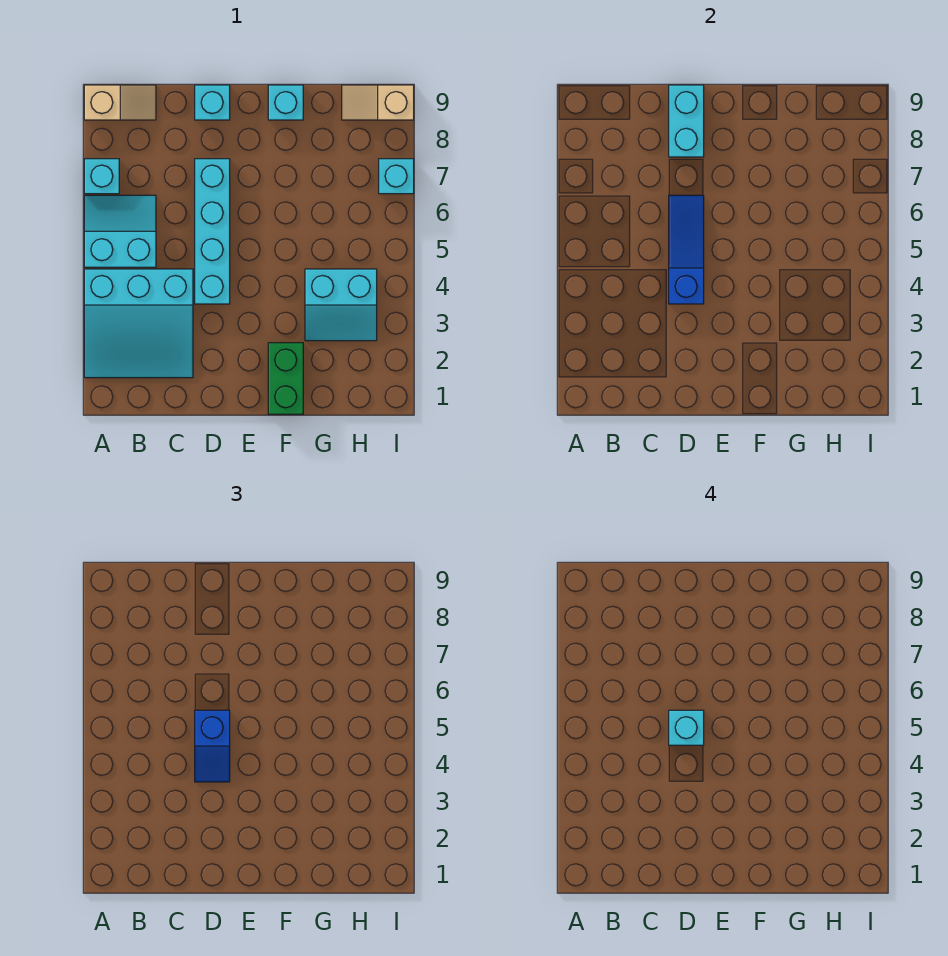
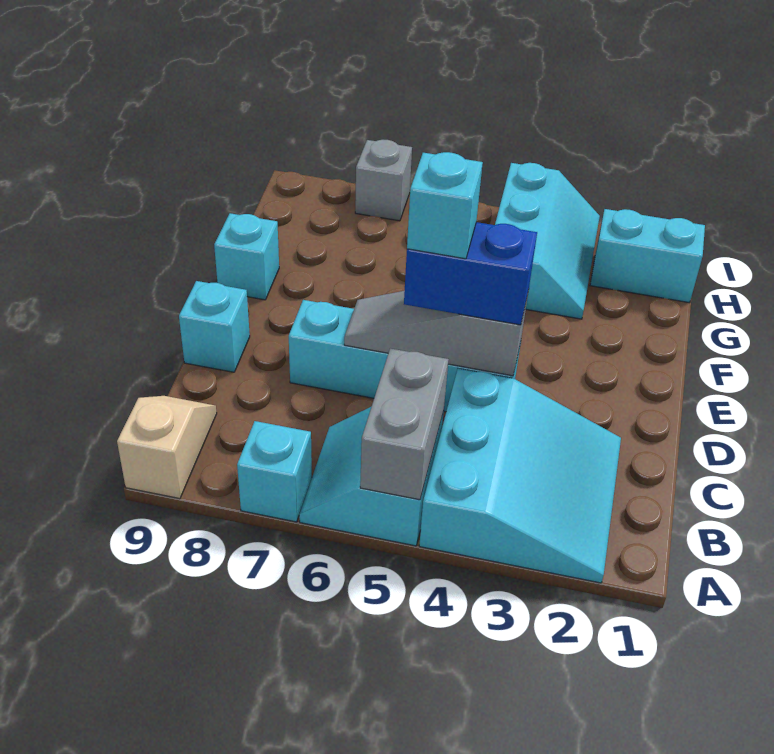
none -> grey brick A5:B5 level 2
blue slope D4:D6 level 2 top 4 -> grey slope D4:D6 level 2 top 4
blue slope D4:D5 level 3 top 5 -> blue brick D4:D5 level 3
cyan brick D8:D9 level 2 -> cyan brick H1:H2 level 1
green brick F1:F2 level 1 -> none
cyan slope G3:H4 level 1 top 4 -> cyan slope G3:I4 level 1 top 4
tan slope H9:I9 level 1 top I -> none
cyan brick I7 level 1 -> grey brick I7 level 1

